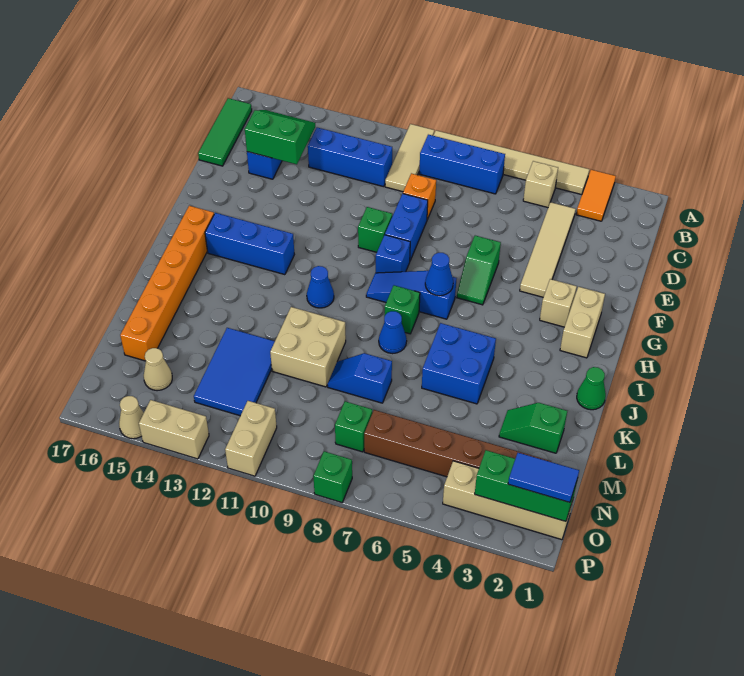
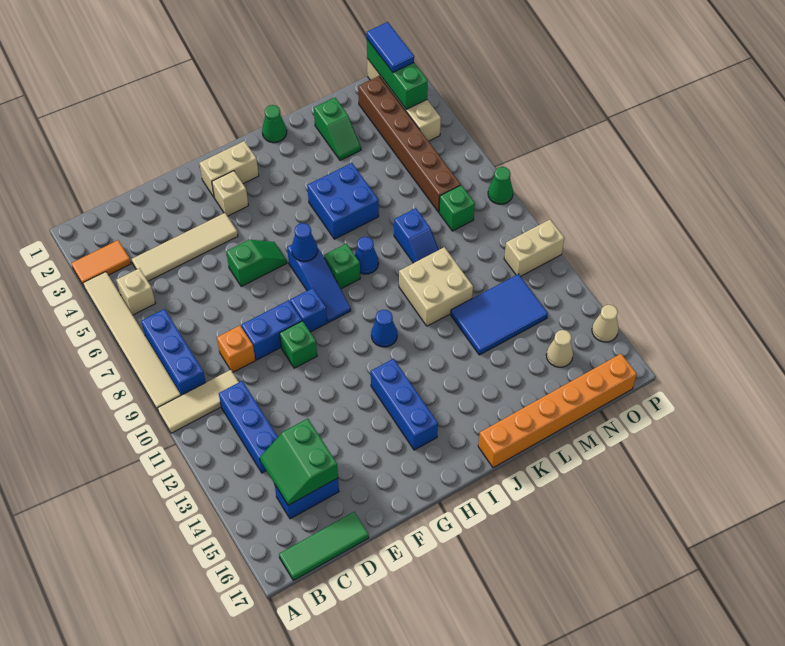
orange brick H16:M16 level 1 -> orange brick J17:O17 level 1
green brick P8 level 1 -> green cone P8 level 1
tan brick P13:P14 level 1 -> none

